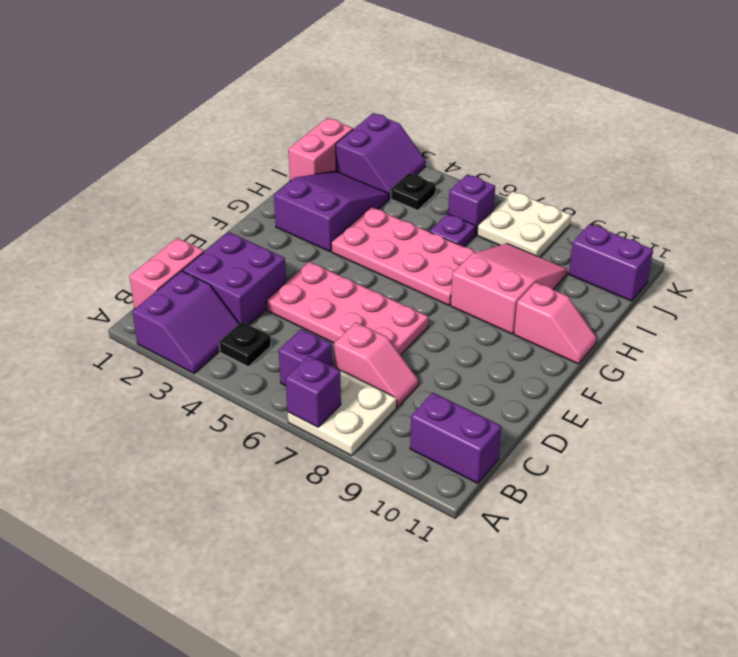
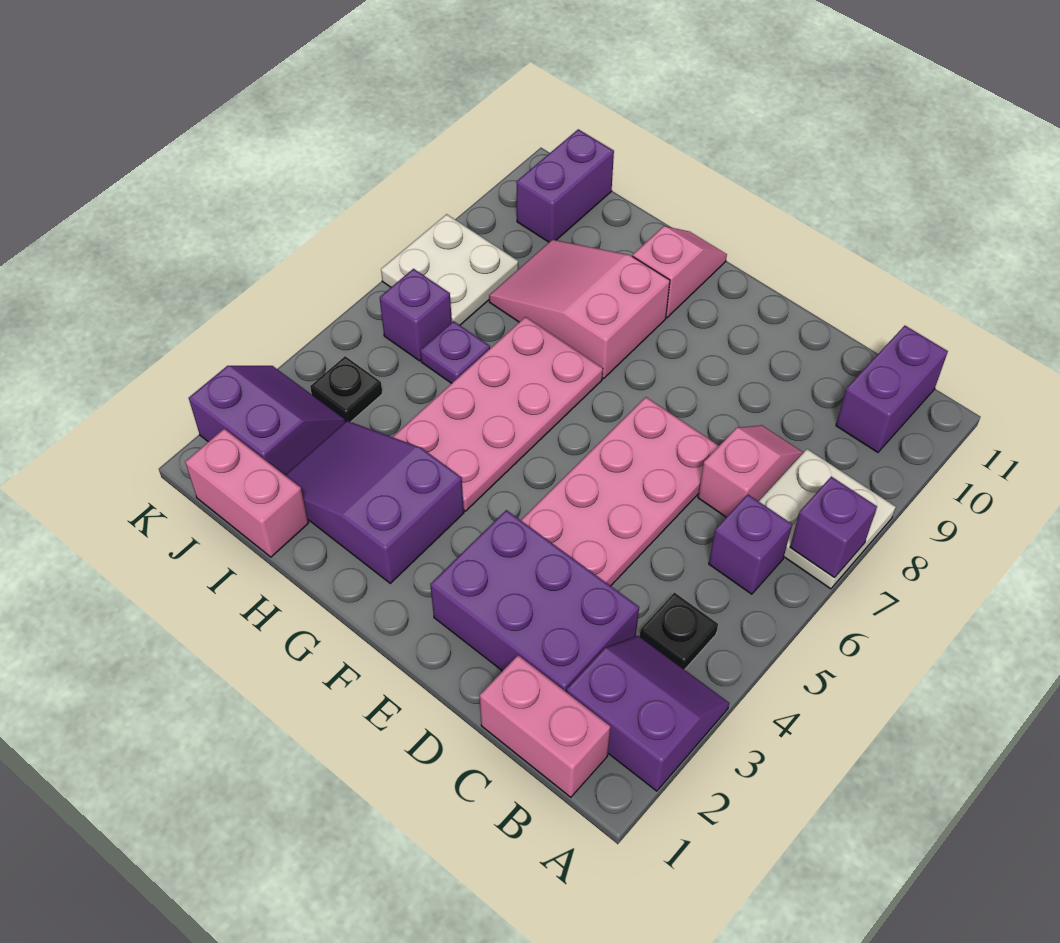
purple brick C2:D3 level 1 -> purple brick C2:E3 level 1

